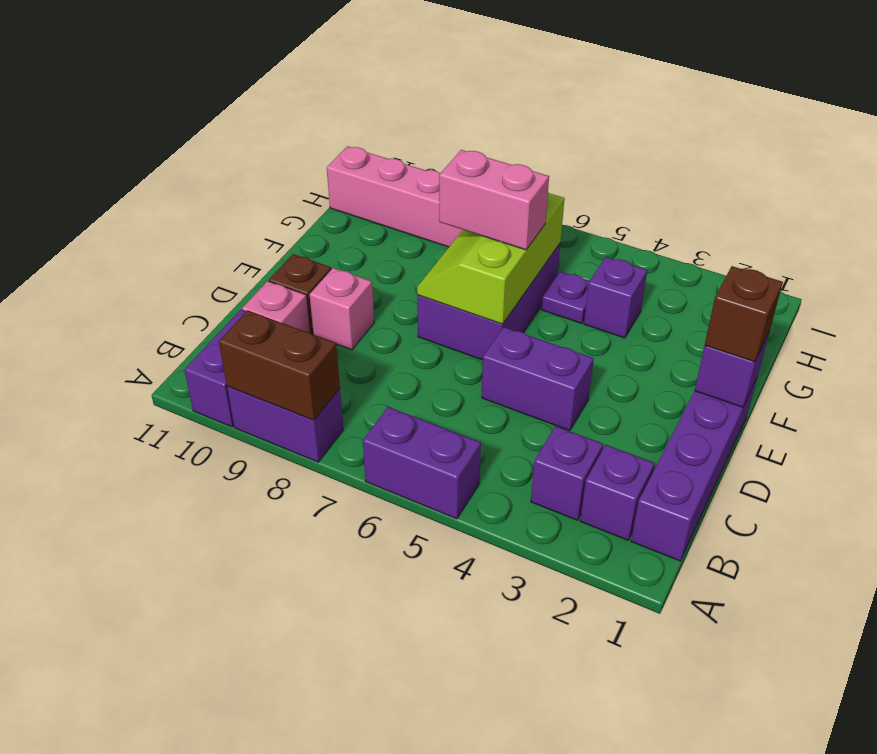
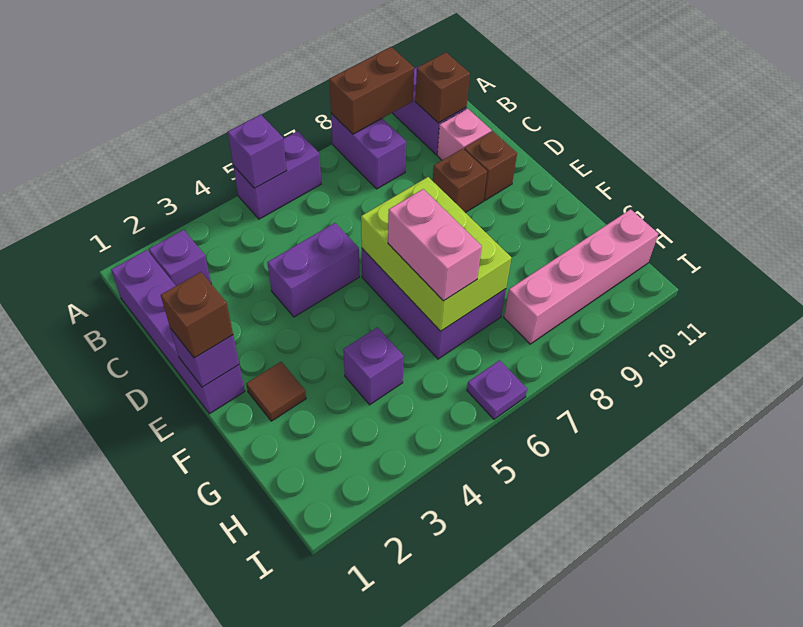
purple brick A8:A9 level 1 -> purple brick A8:B8 level 1
purple brick B3 level 1 -> purple brick A5 level 2
none -> brown brick B10 level 2
pink brick D9 level 1 -> brown brick D9 level 1
lime slope E6:G7 level 2 top 6 -> lime brick E6:G7 level 2
none -> brown tile F2 level 1
pink brick F6:F7 level 3 -> pink brick F6:G6 level 3
purple plate G5 level 1 -> purple plate I6 level 1

